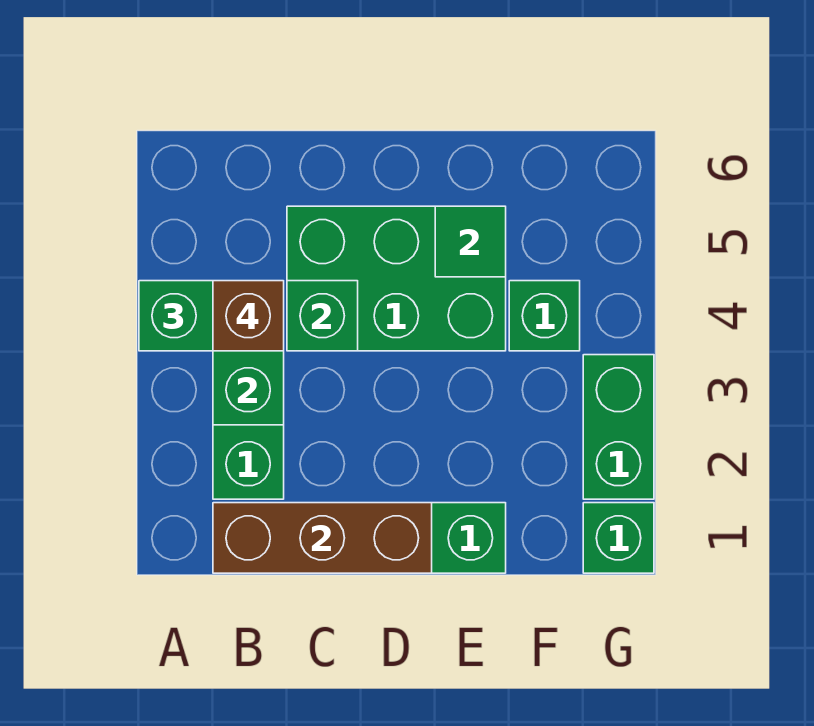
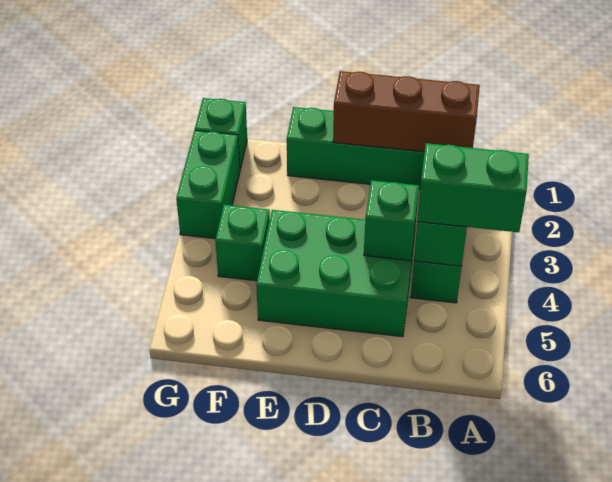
brown brick B4 level 4 -> none
green tile E5 level 2 -> none

